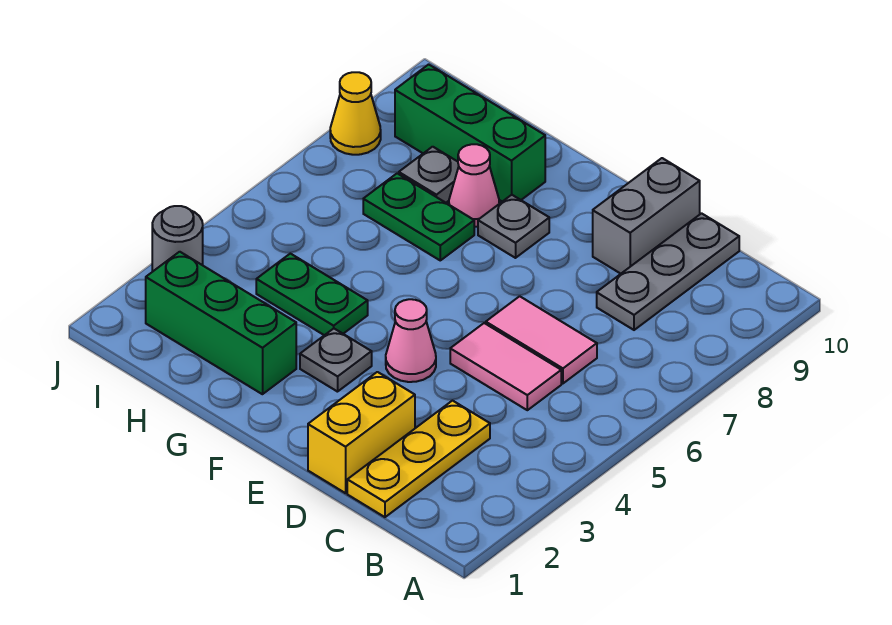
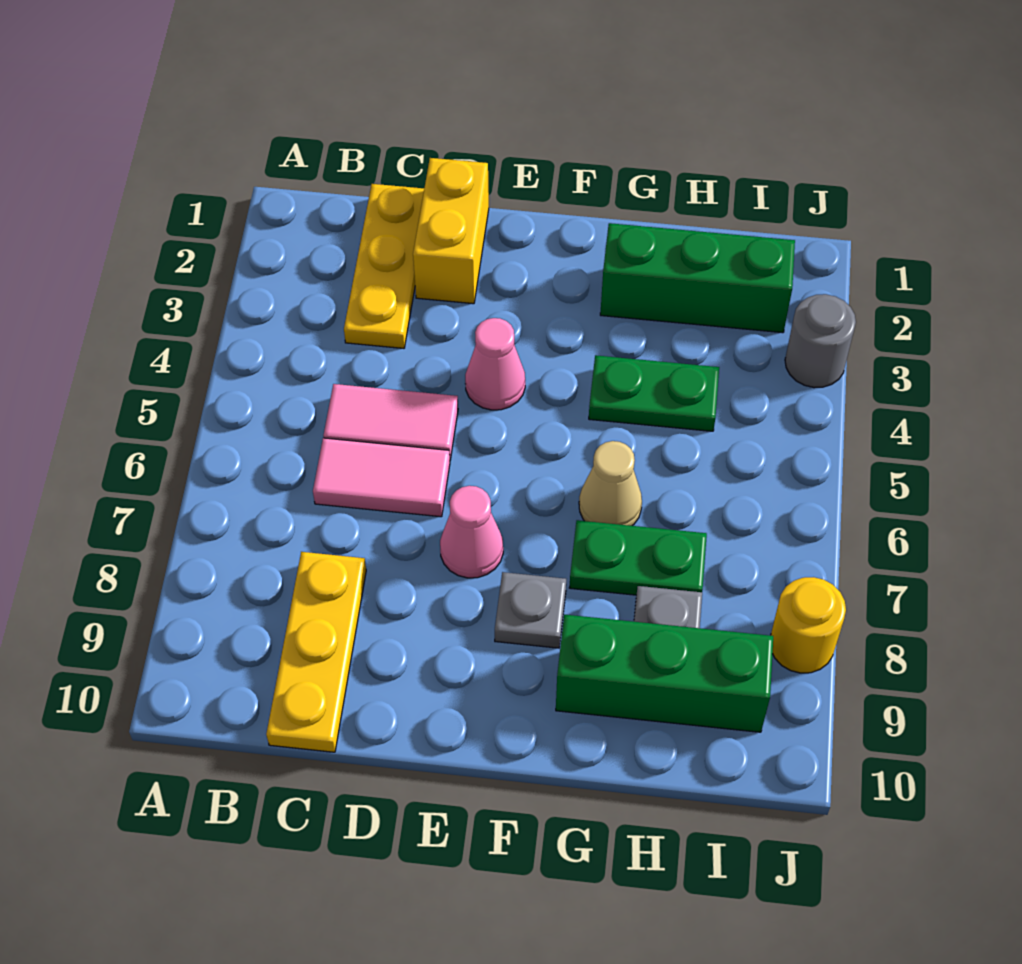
grey plate C8:C10 level 1 -> yellow plate C8:C10 level 1
grey brick D9:D10 level 1 -> none
grey plate F3 level 1 -> none
none -> tan cone G6 level 1
pink cone G8 level 1 -> pink cone E7 level 1
yellow cone J8 level 1 -> yellow round brick J8 level 1

